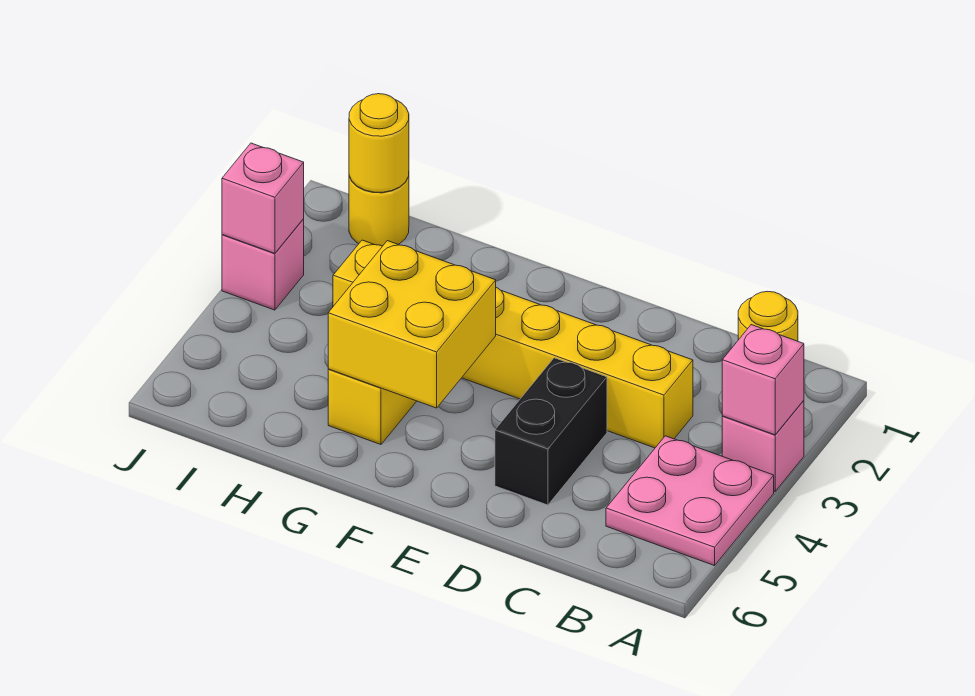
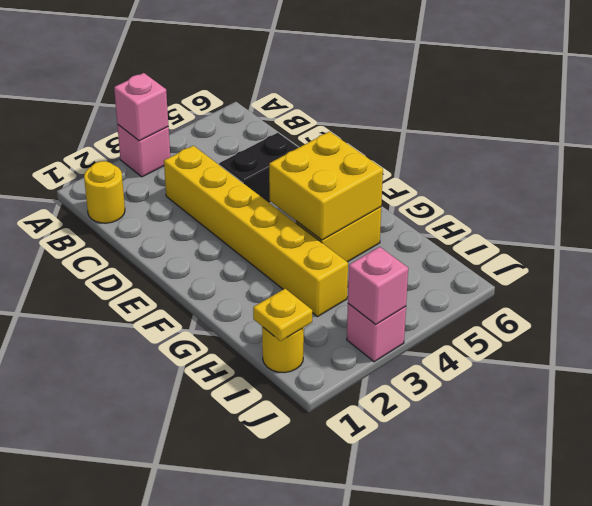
pink plate A4:B5 level 1 -> none
yellow round brick I1 level 2 -> yellow plate I1 level 2

